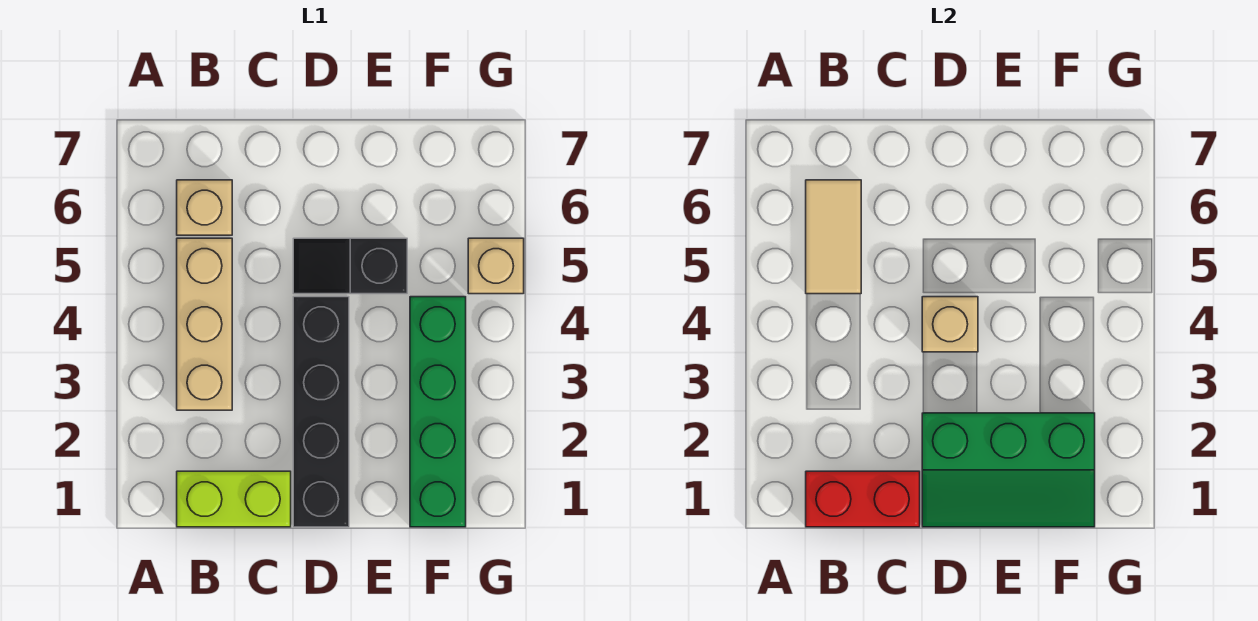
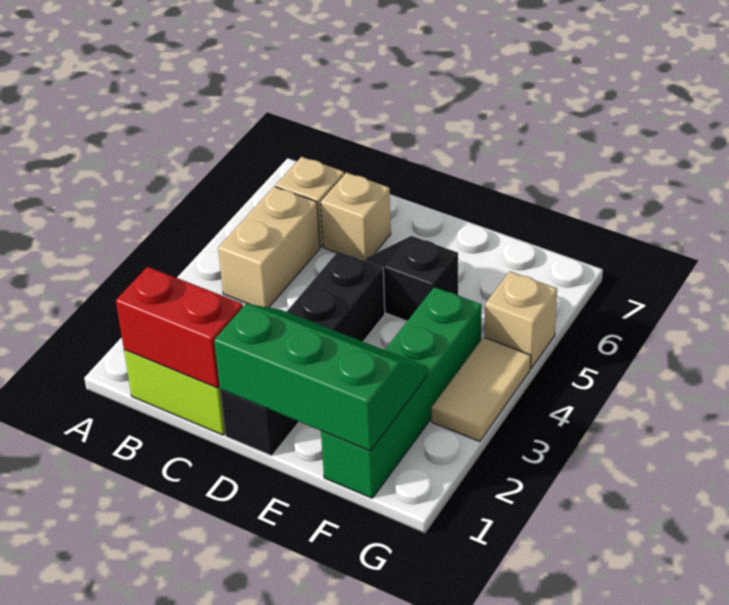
tan brick B3:B5 level 1 -> tan brick B4:B5 level 1
tan tile B5:B6 level 2 -> tan tile G3:G4 level 1
green slope D1:F2 level 2 top 2 -> green slope D1:F2 level 2 top 1
tan brick D4 level 2 -> tan brick C6 level 1

